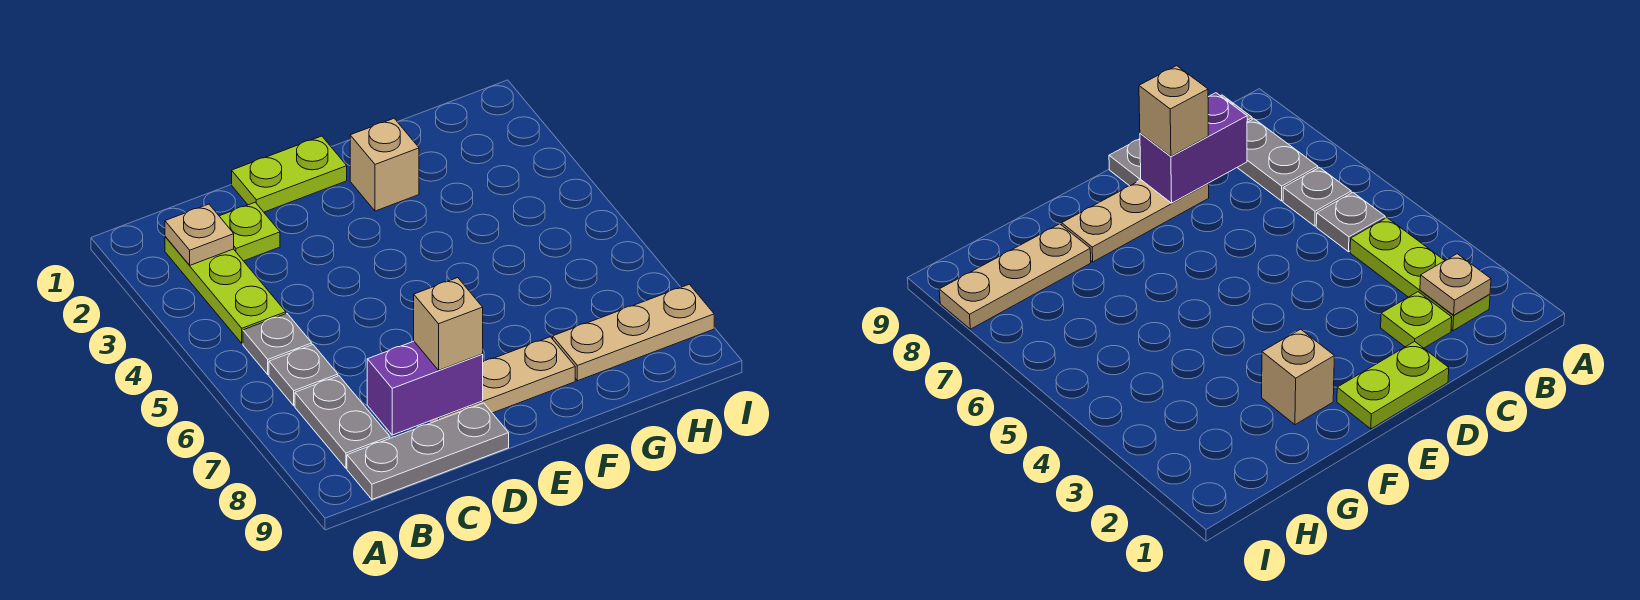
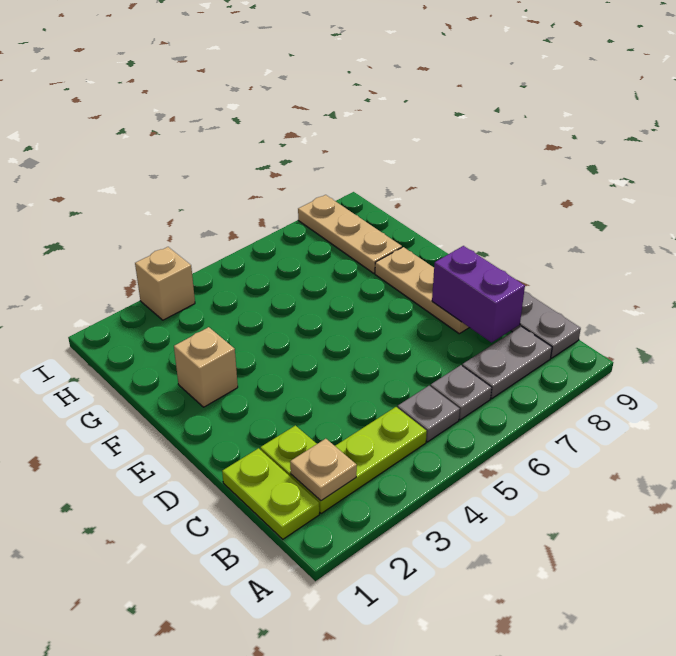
lime plate D1:E1 level 1 -> lime plate B1:C1 level 1
tan brick D8 level 3 -> tan brick I3 level 1

